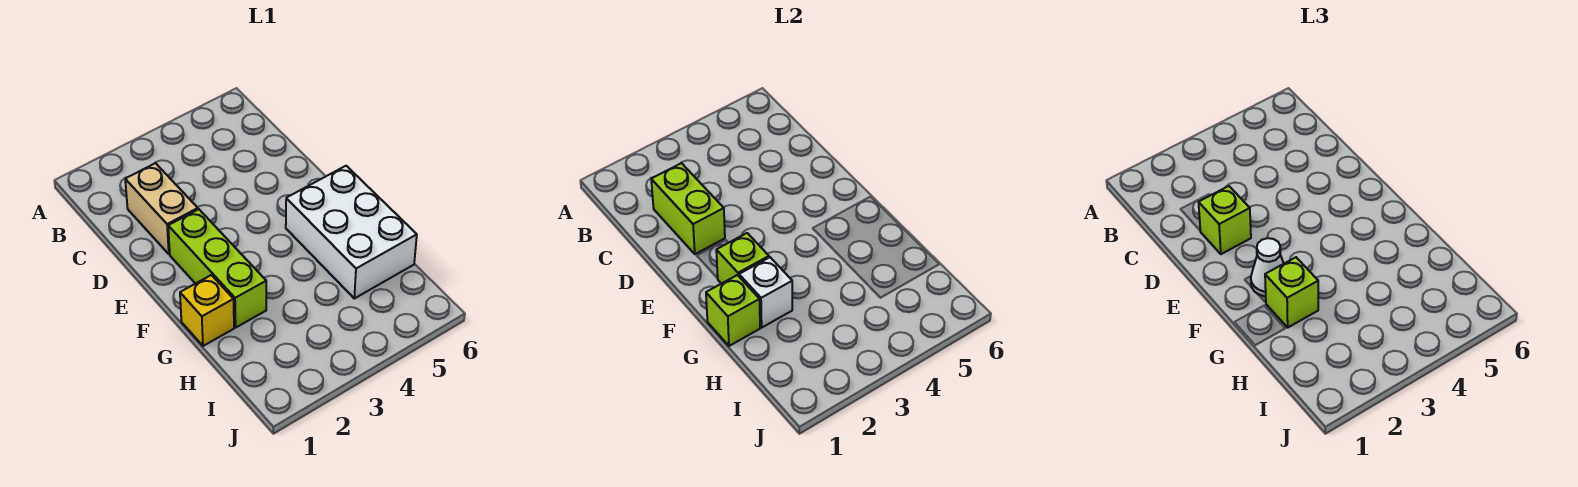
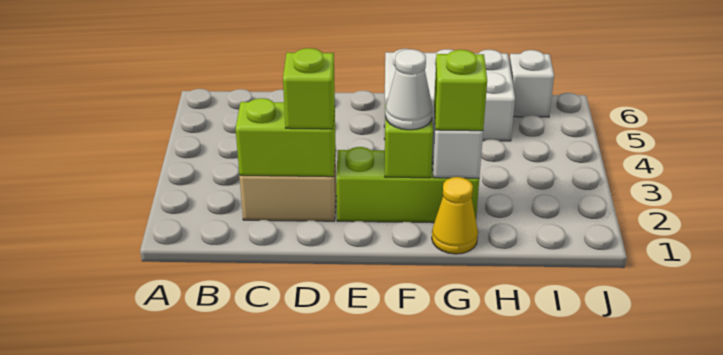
yellow brick G1 level 1 -> yellow cone G1 level 1
lime brick G1 level 2 -> none
none -> white brick I6 level 1

